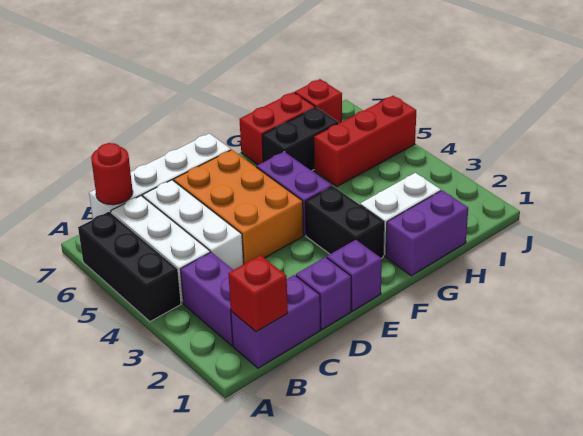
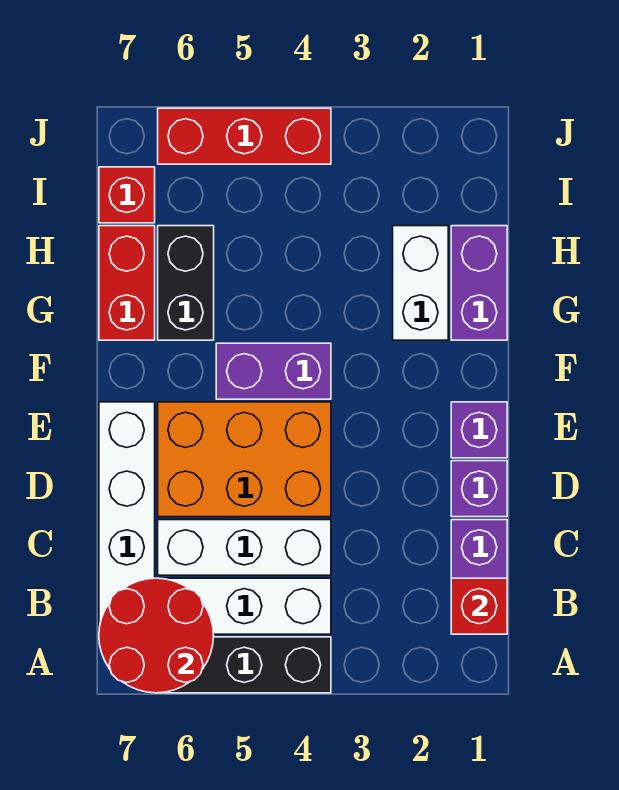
purple brick B2:B3 level 1 -> none
red round brick B7 level 2 -> red round brick A6:B7 level 2
black brick F2:F3 level 1 -> none
red brick H5:J5 level 1 -> red brick J4:J6 level 1

